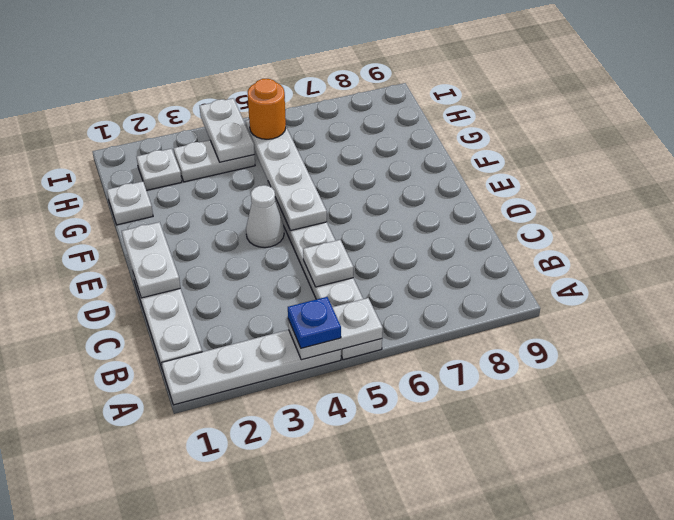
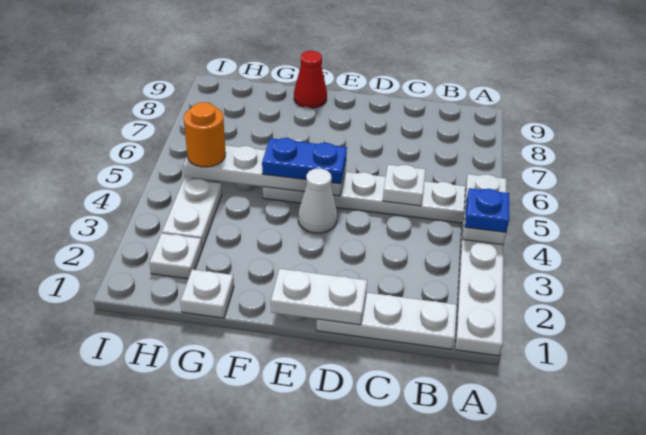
none -> blue plate E5:F5 level 3
none -> red cone F9 level 1
white plate H4:I4 level 2 -> none

